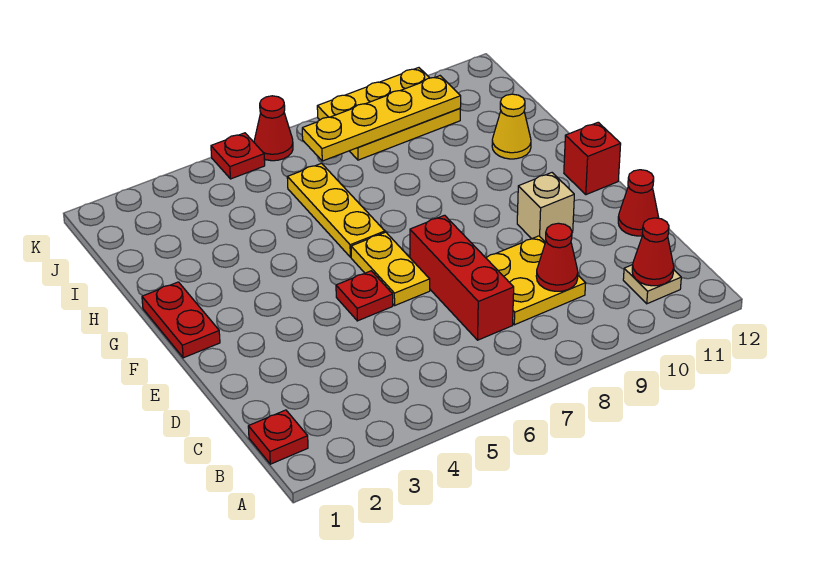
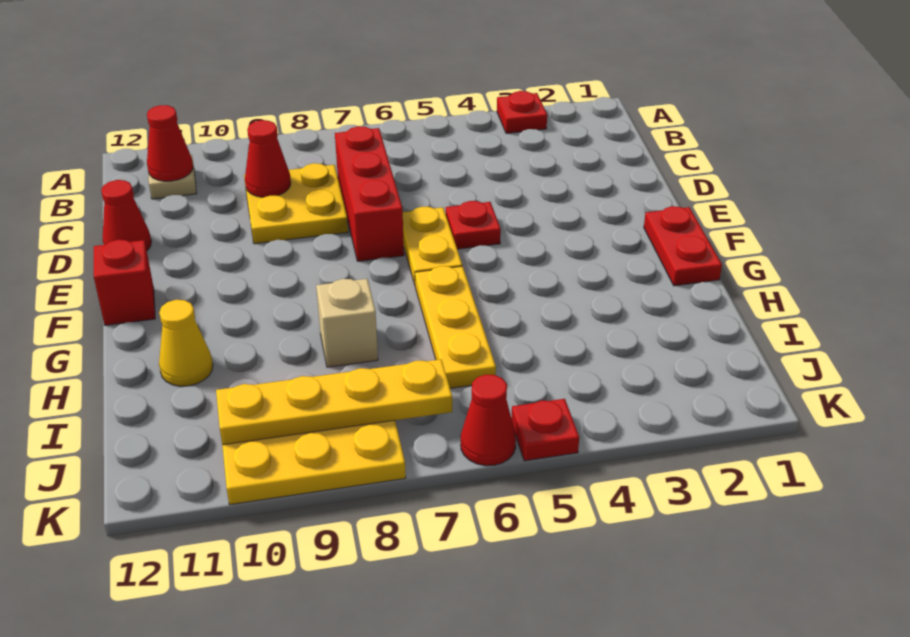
red plate B1 level 1 -> red plate A3 level 1
tan brick E10 level 1 -> tan brick H8 level 1

